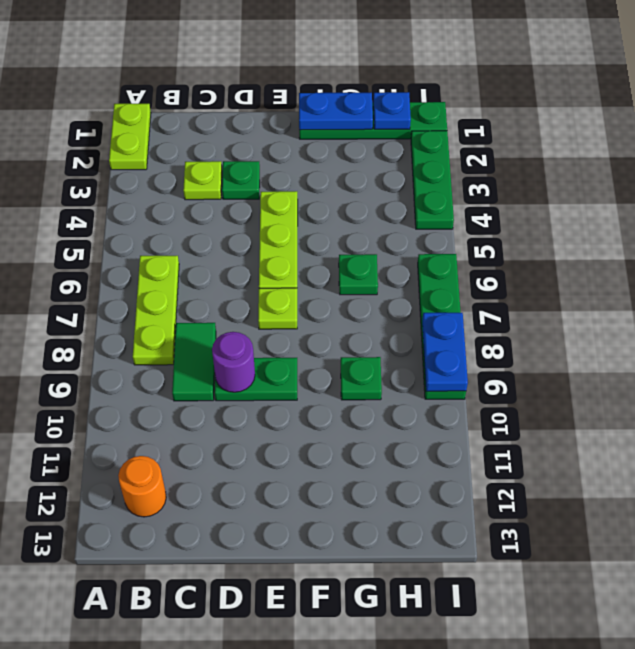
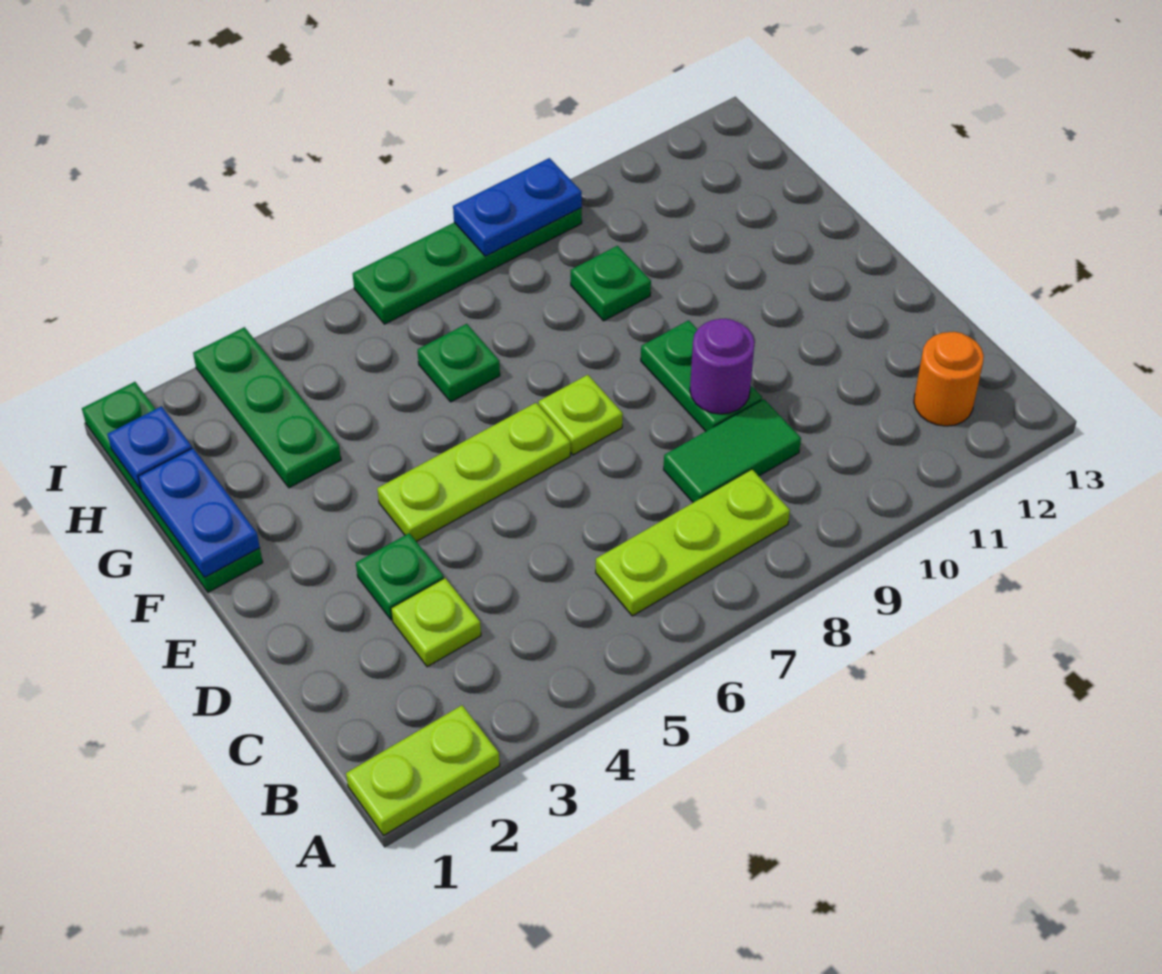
green plate I2:I4 level 1 -> green plate G3:I3 level 1

